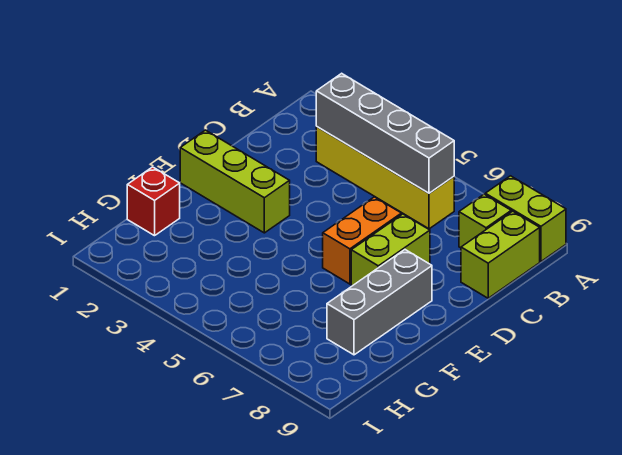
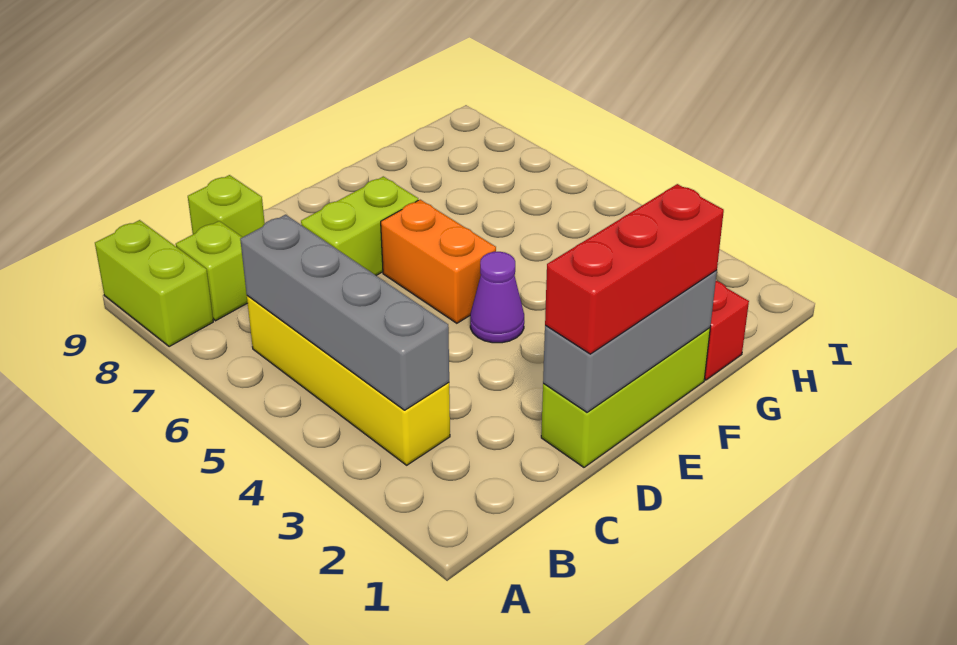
lime brick B9:C9 level 1 -> lime brick C9 level 1
none -> red brick D1:F1 level 3
orange brick D6:E6 level 1 -> orange brick E5:E6 level 1
lime brick E1:E3 level 1 -> lime brick D1:F1 level 1
none -> purple cone E4 level 1
grey brick E8:G8 level 1 -> grey brick D1:F1 level 2

